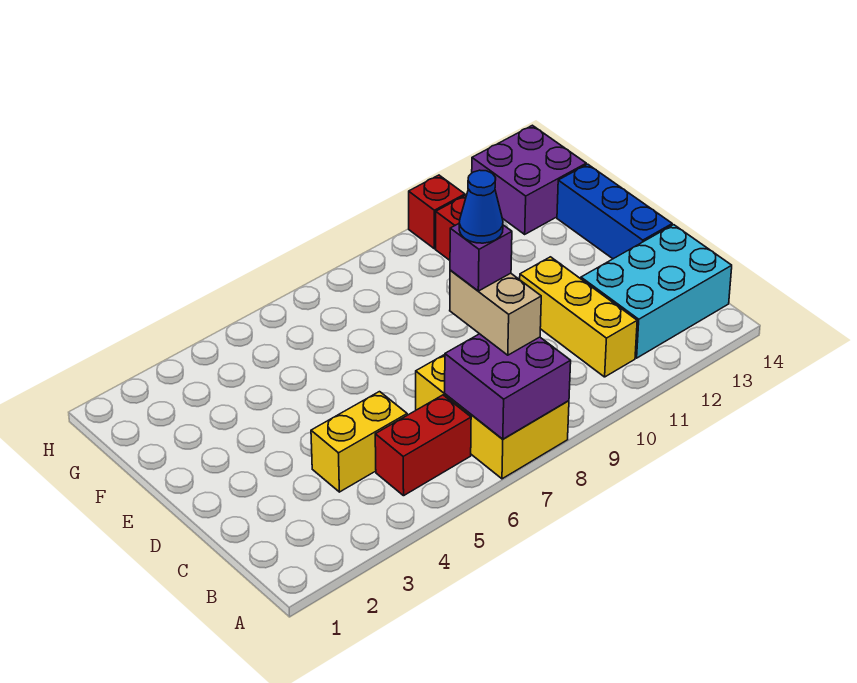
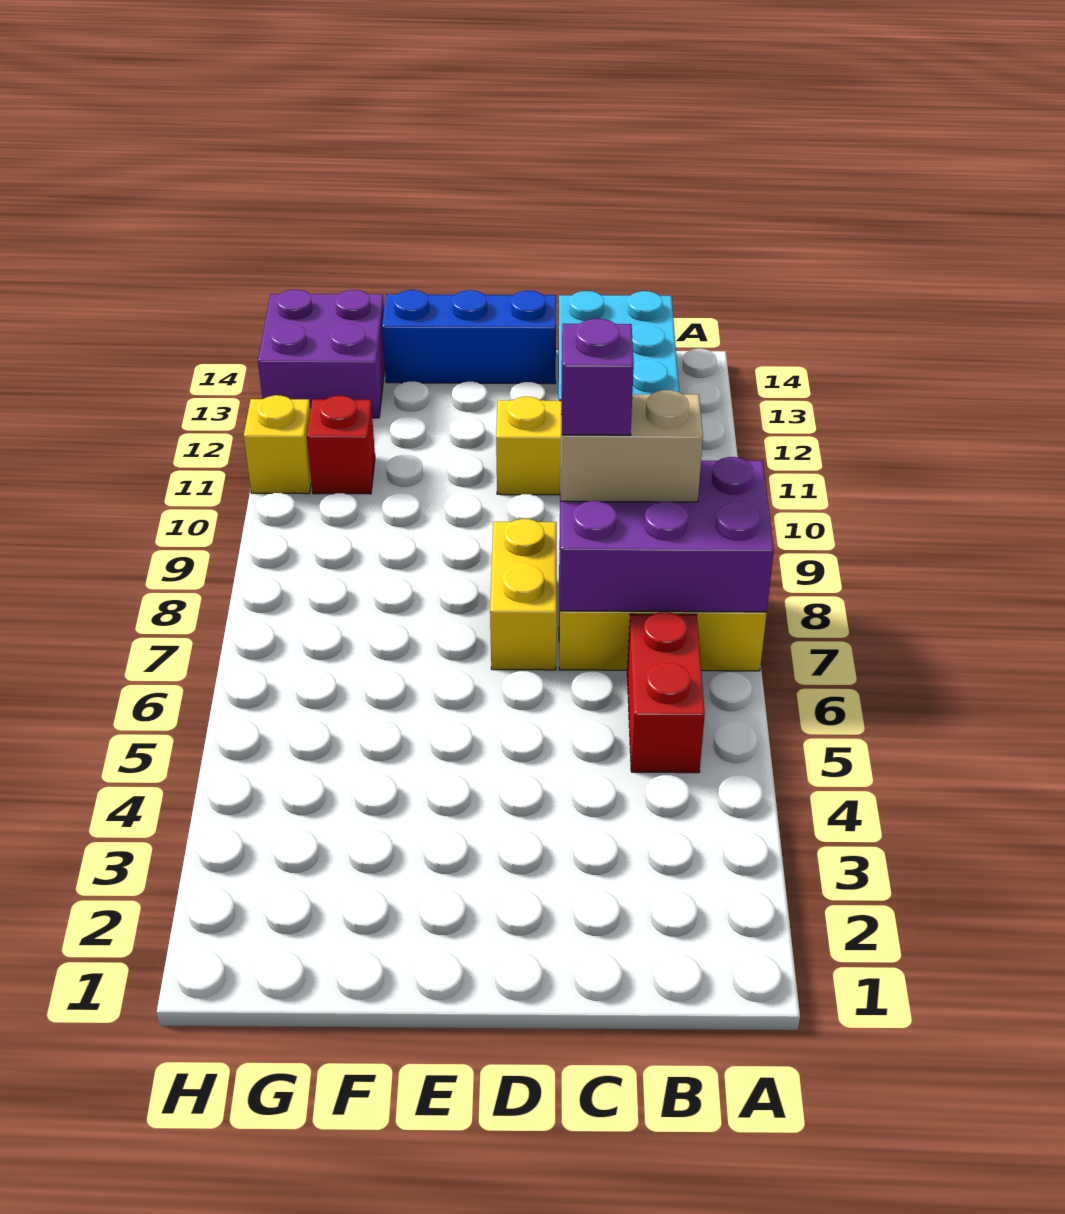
purple brick A7:B8 level 2 -> purple brick A7:C8 level 2
yellow brick C4:C5 level 1 -> yellow brick D7:D8 level 1
blue cone C8 level 5 -> none
red brick H11 level 1 -> yellow brick H11 level 1

